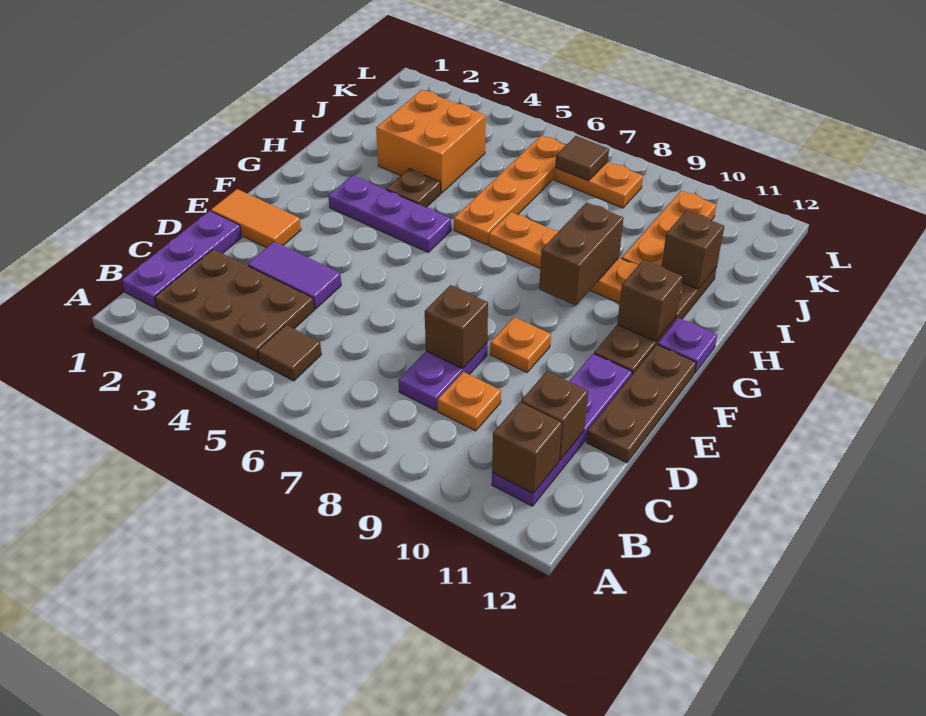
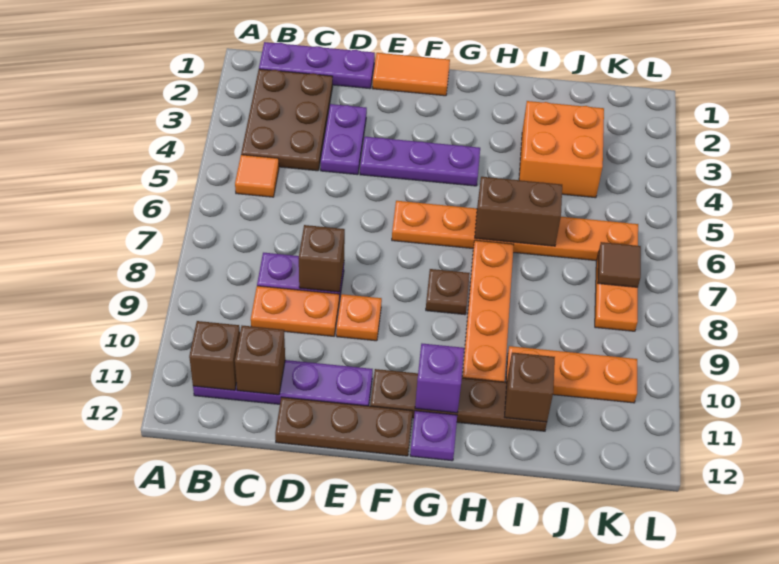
brown tile B5 level 1 -> orange tile B5 level 1
orange plate C9 level 1 -> orange plate C9:D9 level 1
purple tile D3:D4 level 1 -> purple plate D3:D4 level 1
orange tile E1:E2 level 1 -> orange tile E1:F1 level 1
purple plate G3:G5 level 1 -> purple plate E4:G4 level 1
brown brick G9:H9 level 2 -> brown brick H6:I6 level 2
brown brick G11 level 2 -> purple brick G11 level 2
brown plate H4 level 1 -> brown plate G8 level 1
orange plate H6:K6 level 1 -> orange plate F6:K6 level 1

